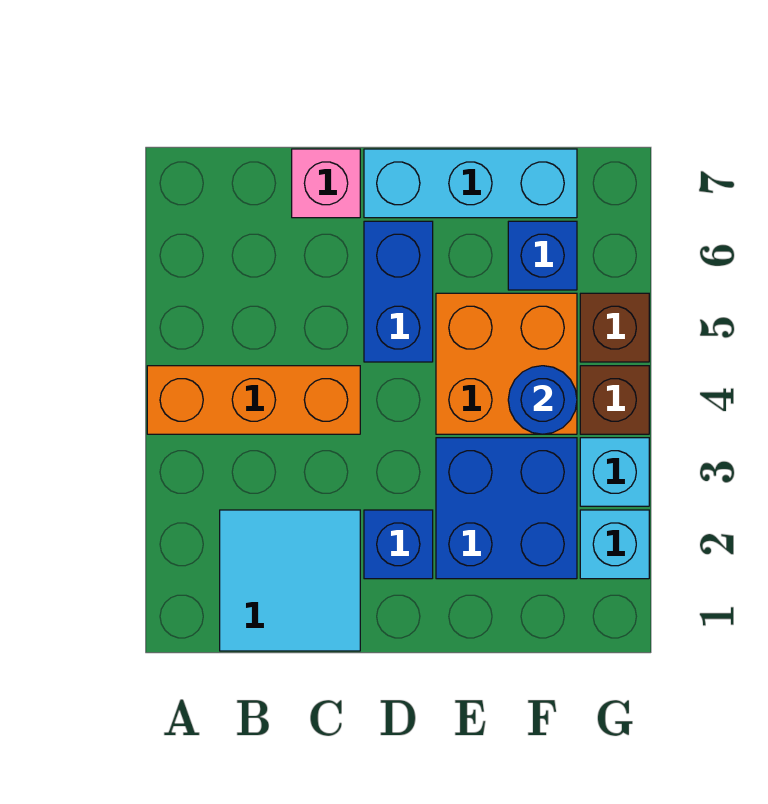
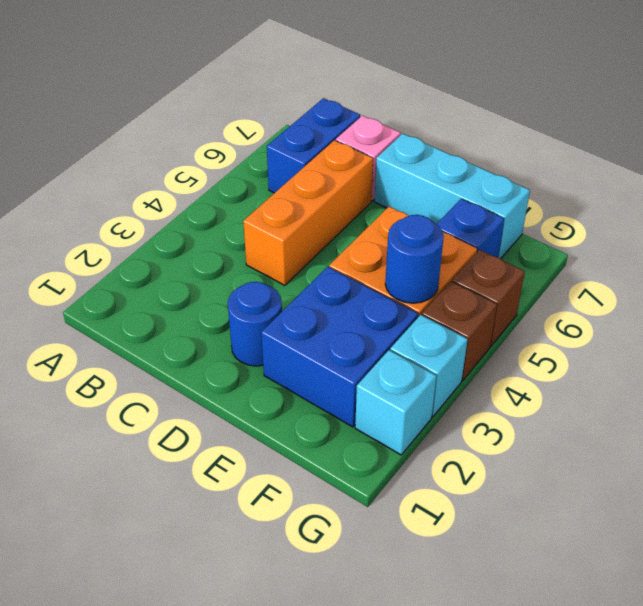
orange brick A4:C4 level 1 -> orange brick C4:C6 level 1
cyan tile B1:C2 level 1 -> none
blue brick D2 level 1 -> blue round brick D2 level 1
blue brick D5:D6 level 1 -> blue brick B6:B7 level 1

